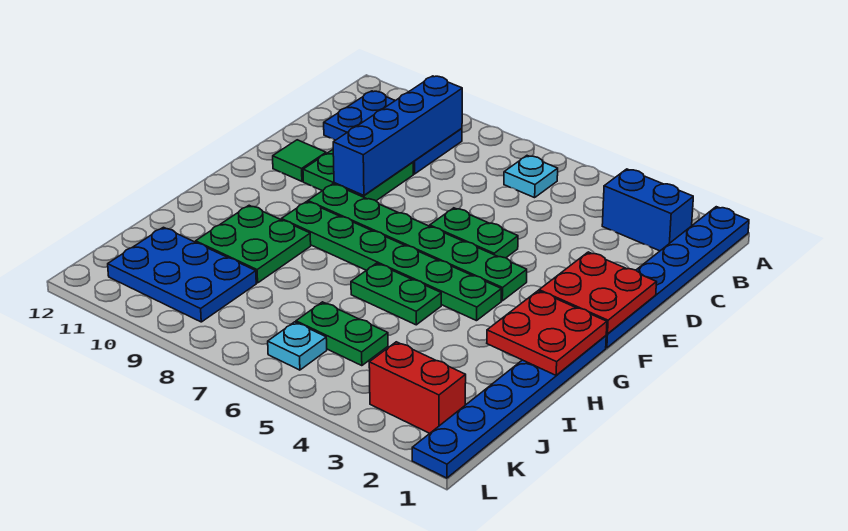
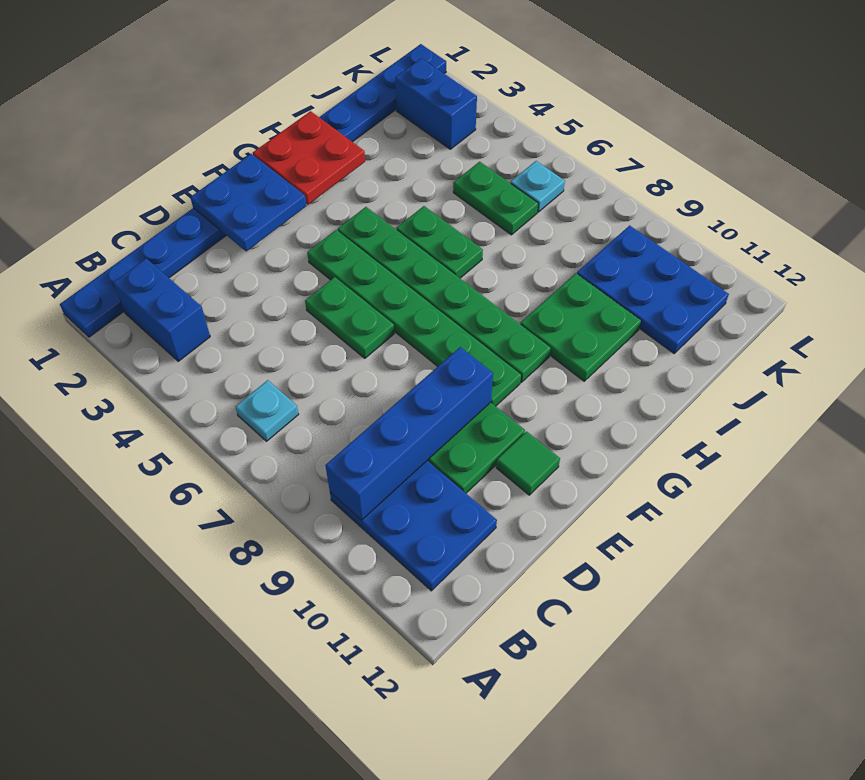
red plate E1:F2 level 2 -> blue plate E1:F2 level 2
red brick K2:K3 level 1 -> blue brick K2:K3 level 1

